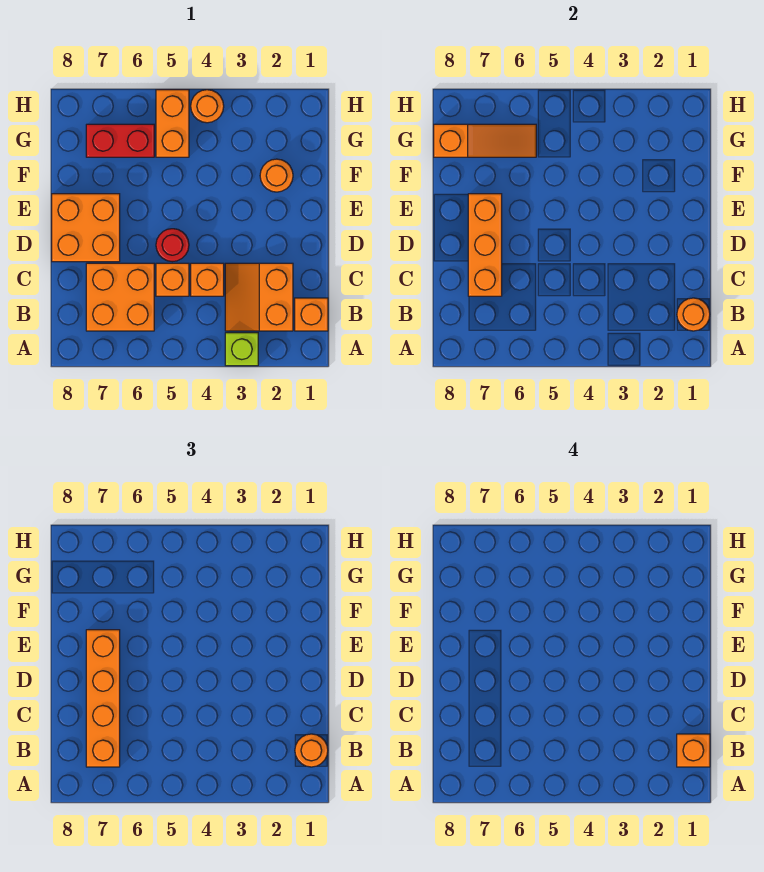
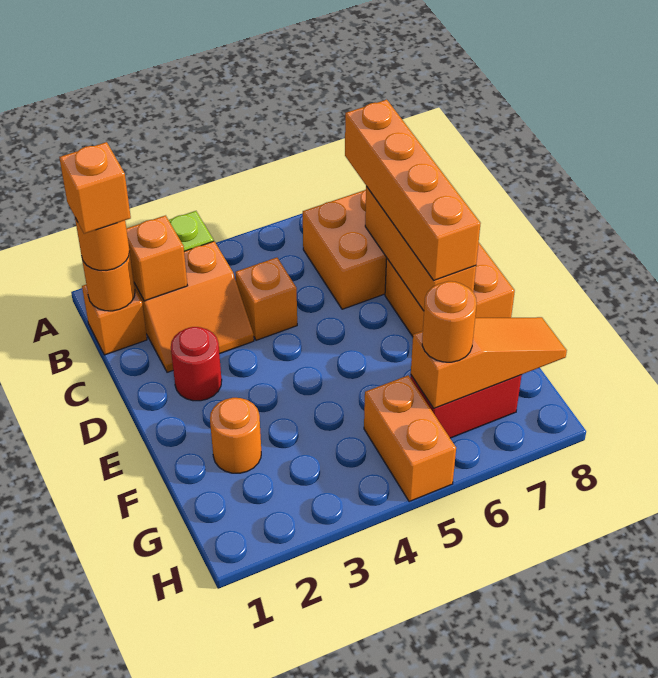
orange slope B2:C3 level 1 top 2 -> orange slope B2:C3 level 1 top B
orange brick C5 level 1 -> orange brick B2 level 2
red round brick D5 level 1 -> red round brick D2 level 1
orange slope G6:G8 level 2 top 8 -> orange slope G6:G8 level 2 top 6
orange round brick H4 level 1 -> orange round brick G6 level 3

